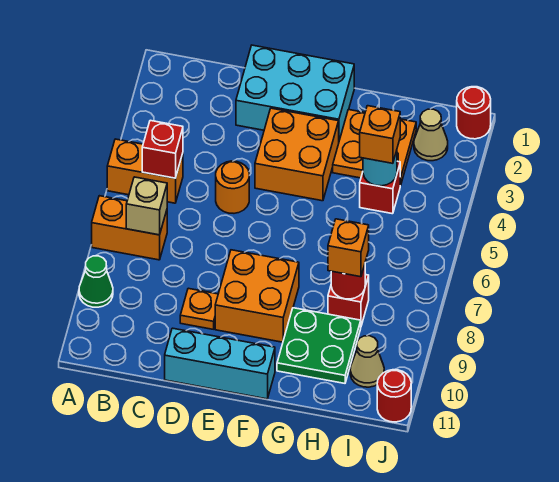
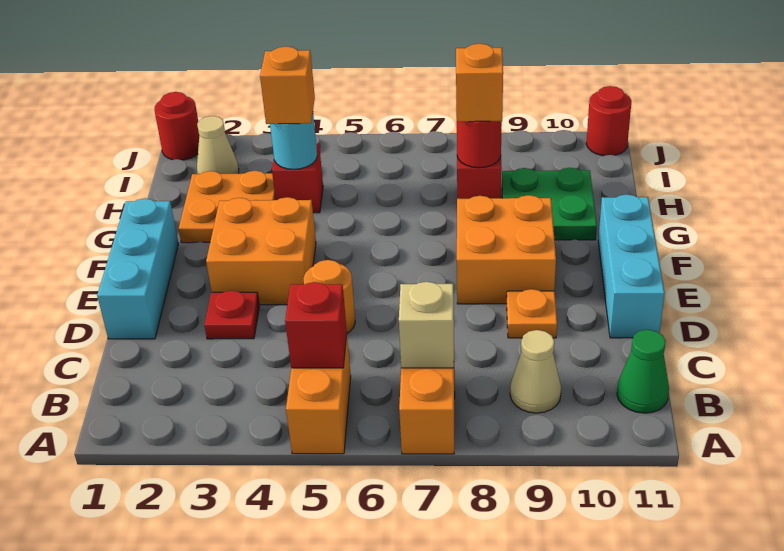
green cone A9 level 1 -> green cone B11 level 1
cyan brick D1:F2 level 1 -> cyan brick D1:F1 level 1
none -> red plate D3 level 1
tan cone I10 level 1 -> tan cone B9 level 1

